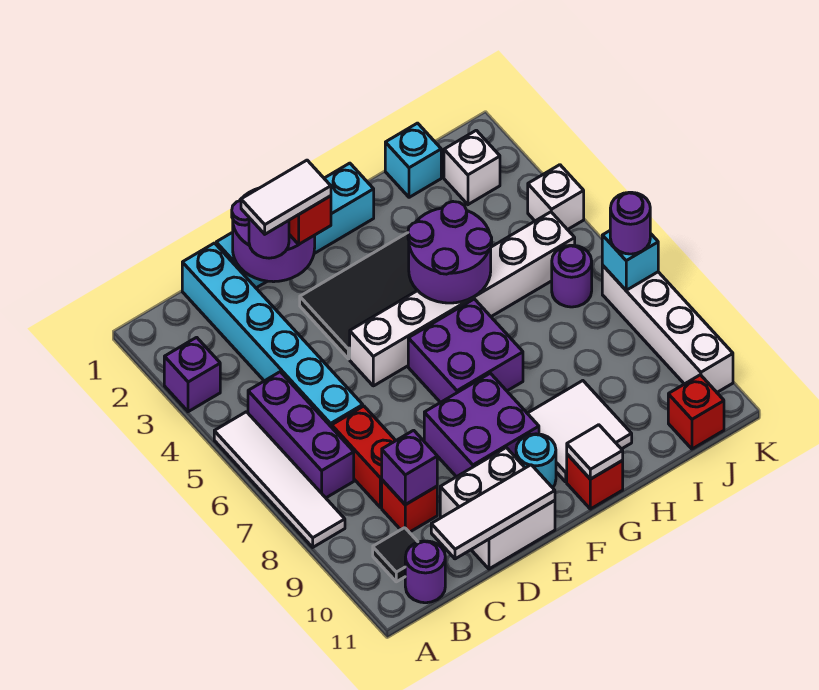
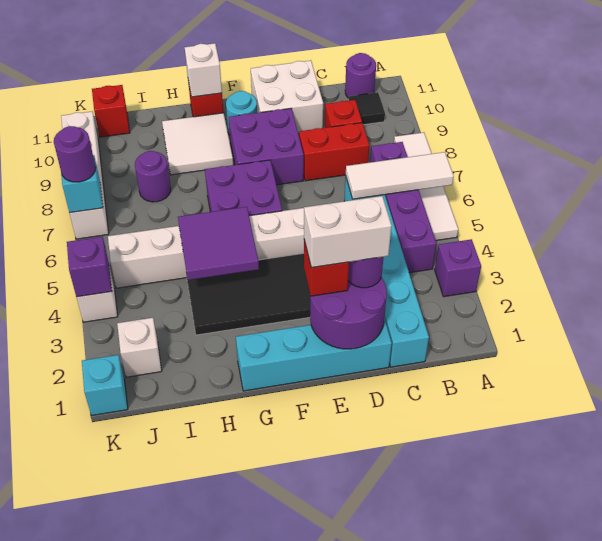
purple brick B5:B7 level 1 -> purple brick B4:B7 level 1
red brick C7:C8 level 1 -> red brick C8:D8 level 1
purple brick C9 level 2 -> purple brick K4 level 2
white tile C11:E11 level 2 -> white tile A6:C6 level 2
white tile D2:E2 level 4 -> white brick D2:E2 level 4
purple round brick G4:H5 level 2 -> purple tile G4:H5 level 2
white tile G11 level 2 -> white brick G11 level 2
cyan brick I1 level 1 -> cyan brick K1 level 1
purple round brick J6 level 1 -> purple round brick I8 level 1

